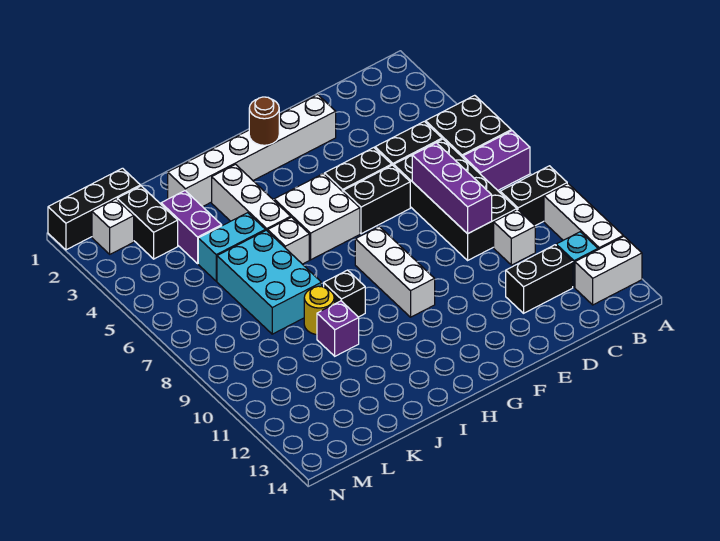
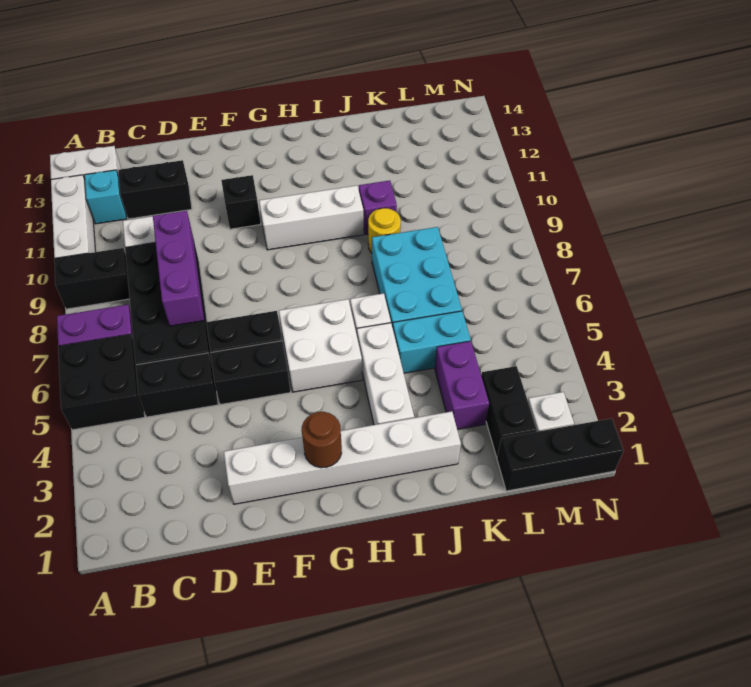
white brick G8:G10 level 1 -> white brick G10:I10 level 1
black brick I9 level 1 -> black brick F11 level 1

